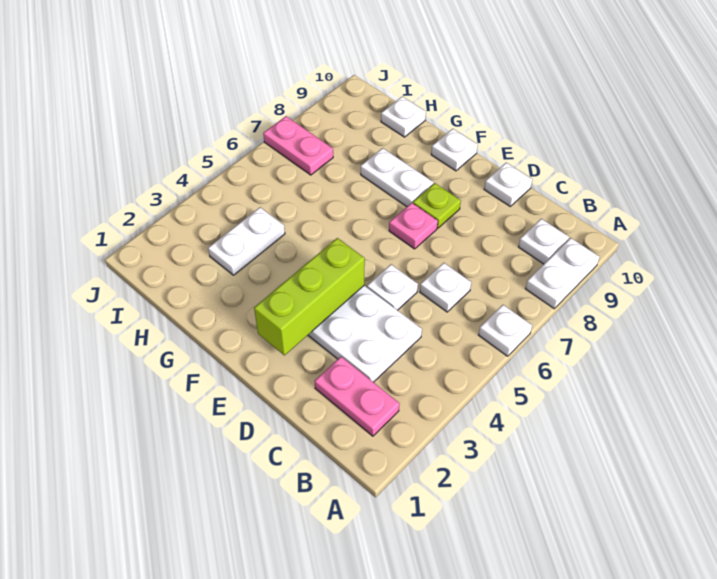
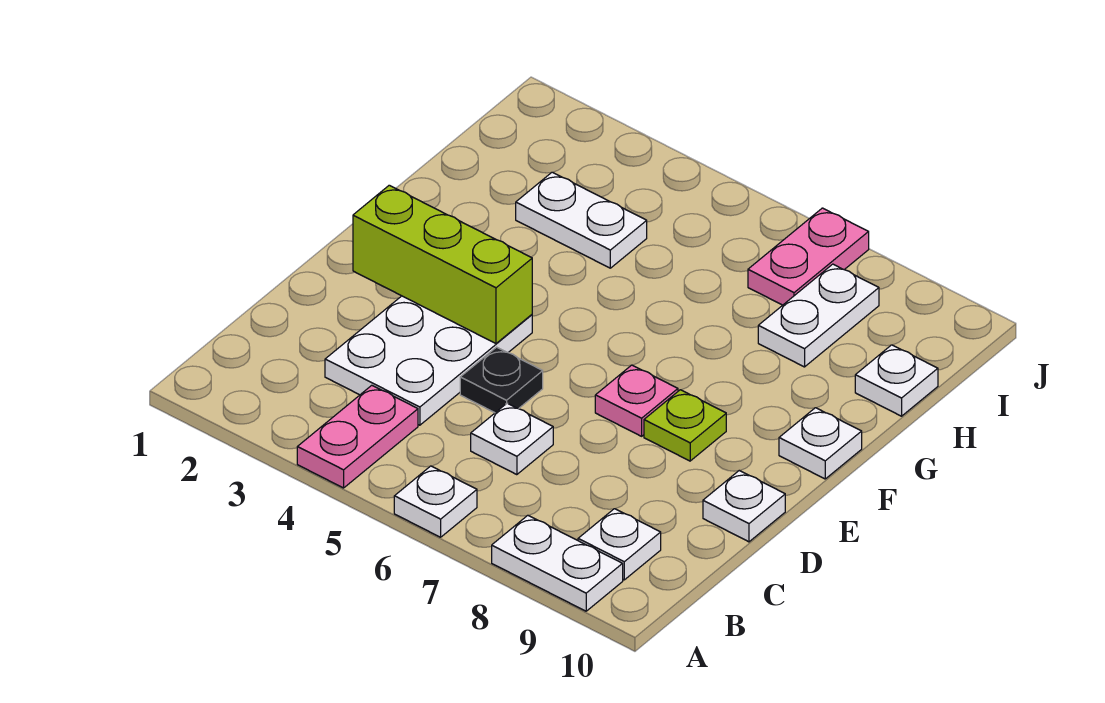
pink plate B2:C2 level 1 -> pink plate A4:B4 level 1
white plate D5 level 1 -> black plate D5 level 1
white plate F8:G8 level 1 -> white plate H8:I8 level 1

